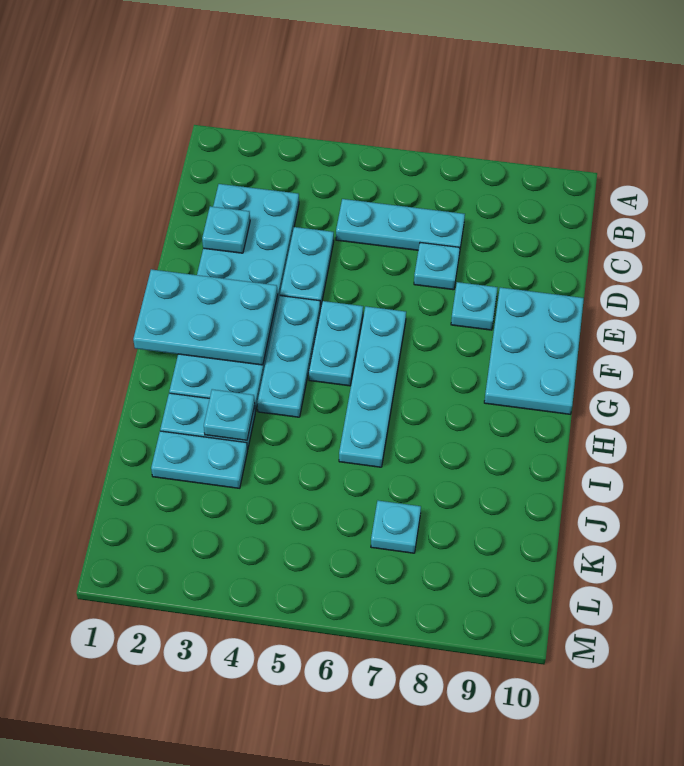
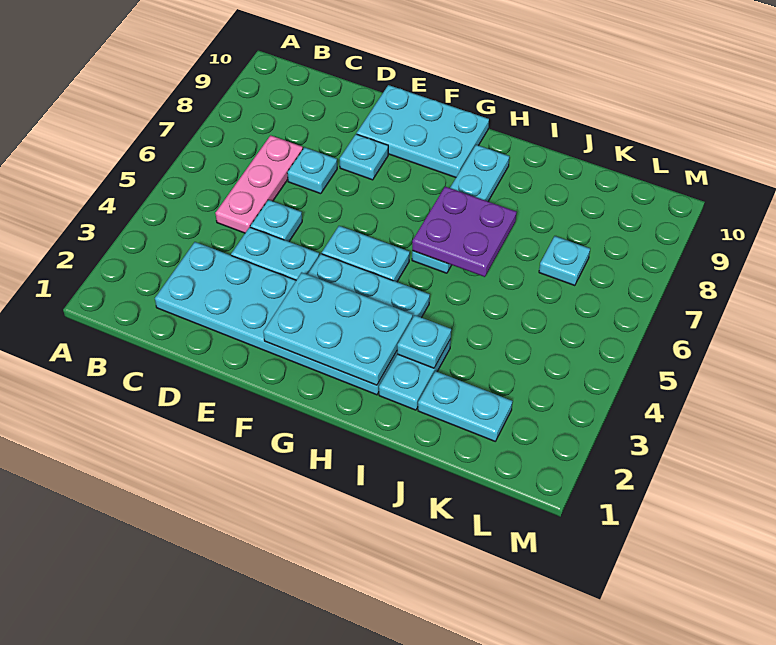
cyan plate C5:C7 level 1 -> pink plate C5:C7 level 1
cyan plate D2 level 2 -> cyan plate D5 level 1
cyan plate F1:G3 level 2 -> cyan plate F2:H3 level 2
cyan plate F6:I6 level 1 -> cyan plate H6:H9 level 1
none -> purple plate H6:I7 level 2
cyan plate J2:J3 level 1 -> cyan plate J2:K2 level 1

